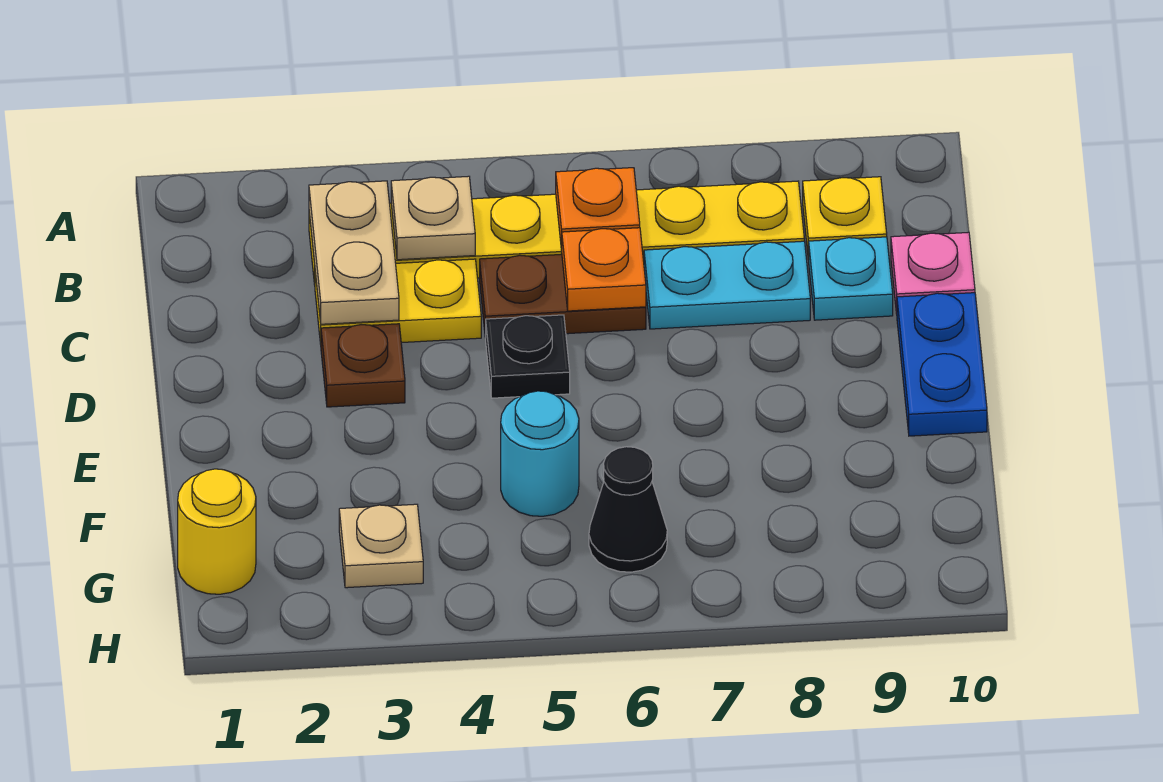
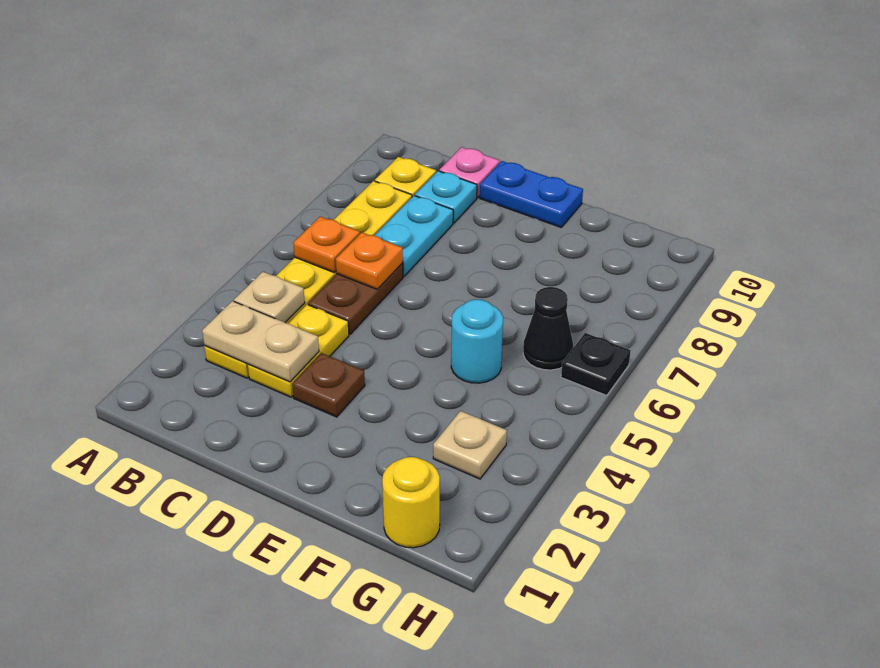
black plate D5 level 1 -> black plate H6 level 1

